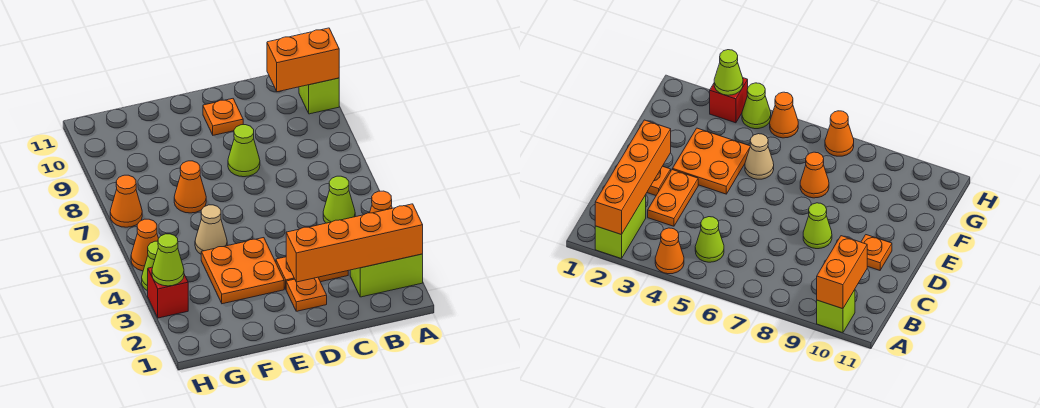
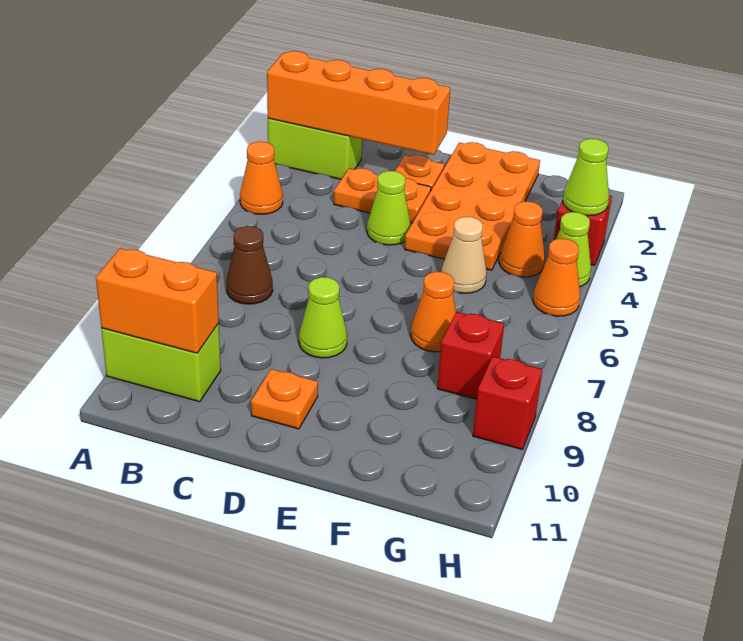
lime brick A10 level 1 -> lime brick A10:B10 level 1
lime cone B5 level 1 -> lime cone D4 level 1
none -> brown cone B7 level 1
orange plate E3:F4 level 1 -> orange plate E1:F4 level 1
none -> red brick G8 level 1
orange cone H7 level 1 -> orange cone G4 level 1
none -> red brick H9 level 1

